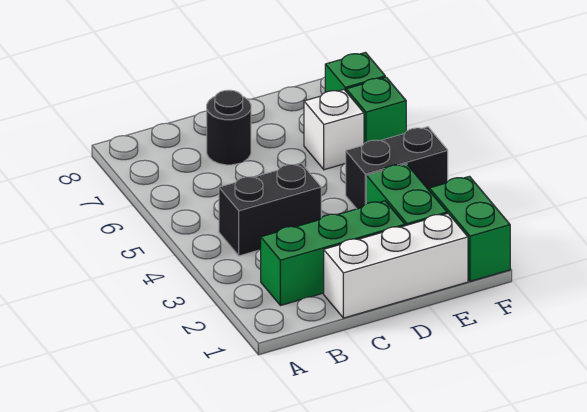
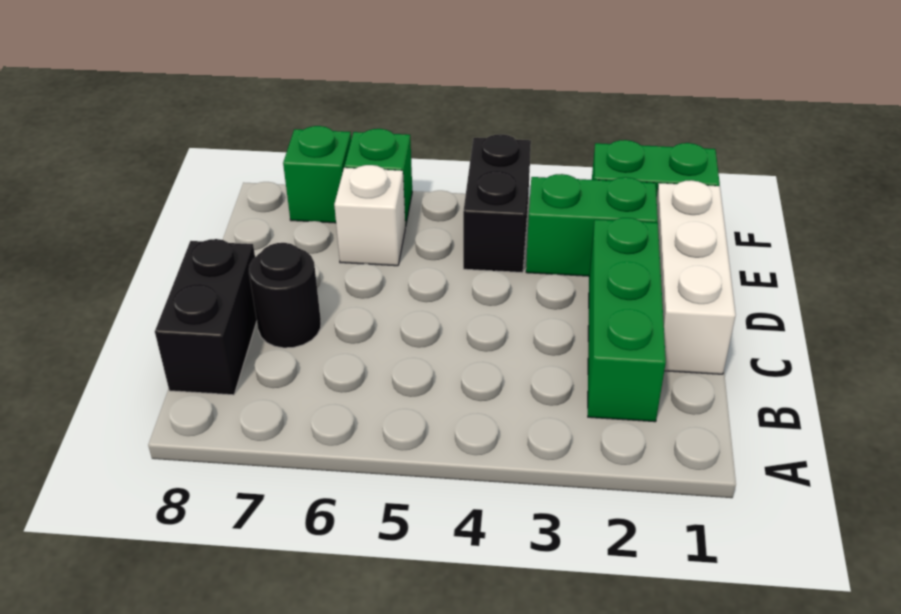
black brick B4:C4 level 1 -> black brick B8:C8 level 1

